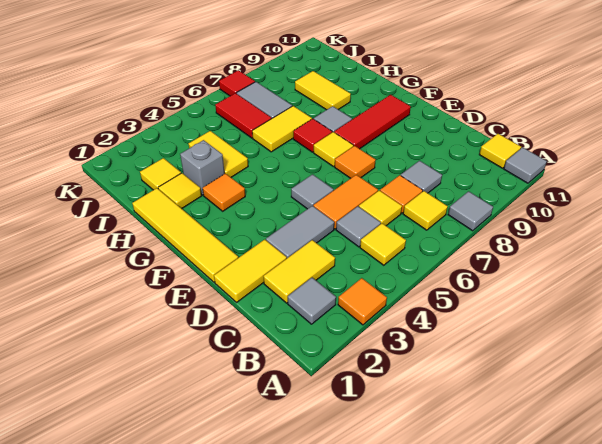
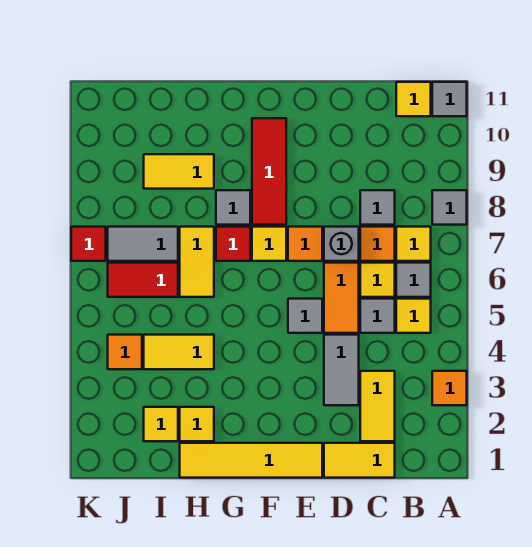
grey tile B2 level 1 -> grey tile B6 level 1
yellow tile D1:D2 level 1 -> yellow tile C1:D1 level 1
orange tile G3 level 1 -> orange tile J4 level 1
grey brick H3 level 1 -> grey brick D7 level 1

